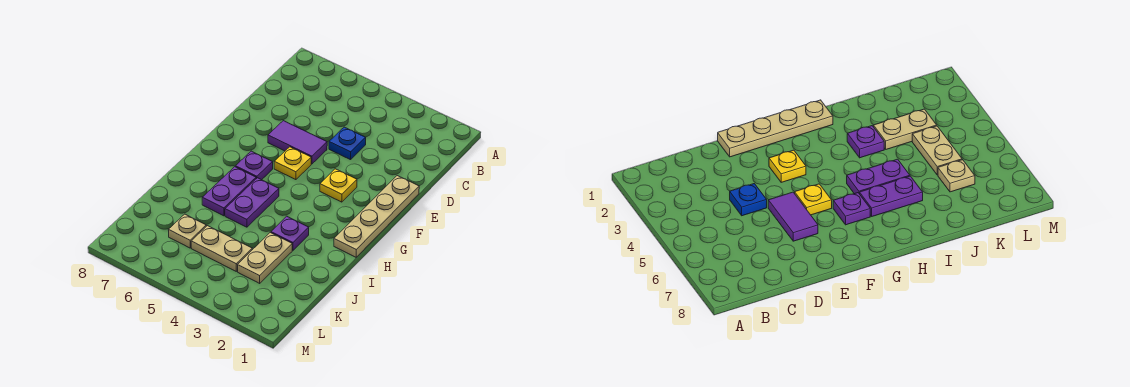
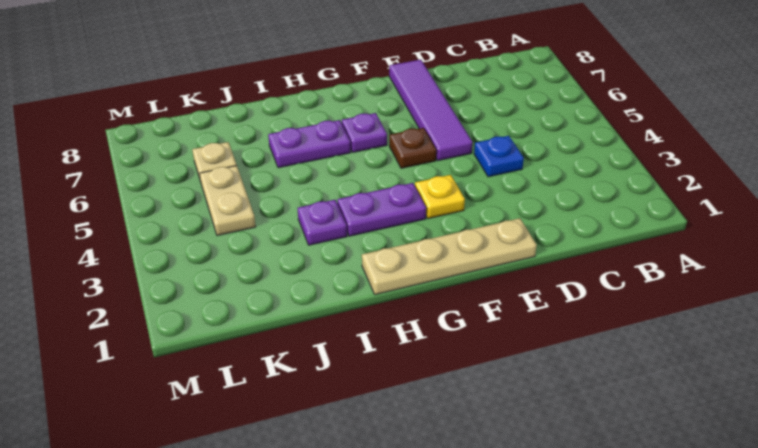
purple tile E5:E6 level 1 -> purple tile E5:E8 level 1
yellow plate F5 level 1 -> brown plate F5 level 1
purple plate H5:I5 level 1 -> purple plate G3:H3 level 1
tan plate J3:K3 level 1 -> none

